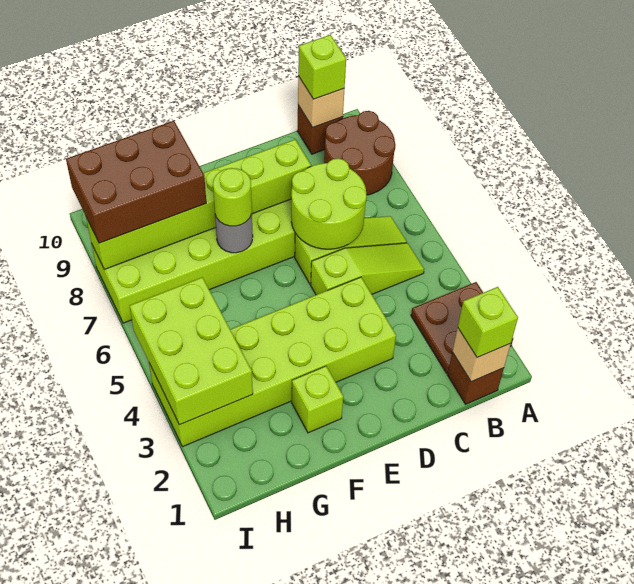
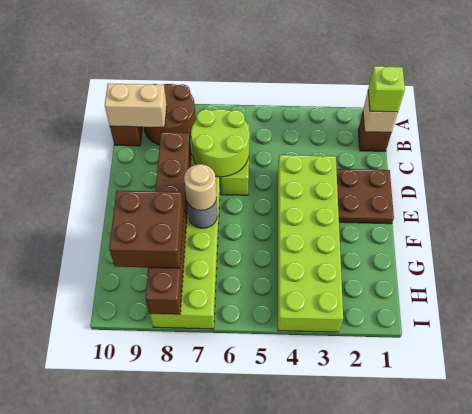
brown plate A2:B3 level 1 -> brown plate D1:E2 level 1
lime slope B5:D5 level 1 top D -> none
tan brick B10 level 2 -> tan brick B9:B10 level 2
lime brick B10 level 3 -> none
lime brick D8:I8 level 2 -> brown brick D8:I8 level 2
lime brick F2 level 1 -> none
lime round brick F7 level 3 -> tan round brick F7 level 3
brown brick G8:I9 level 3 -> brown brick G8:H9 level 3
lime brick H3:I5 level 2 -> none

